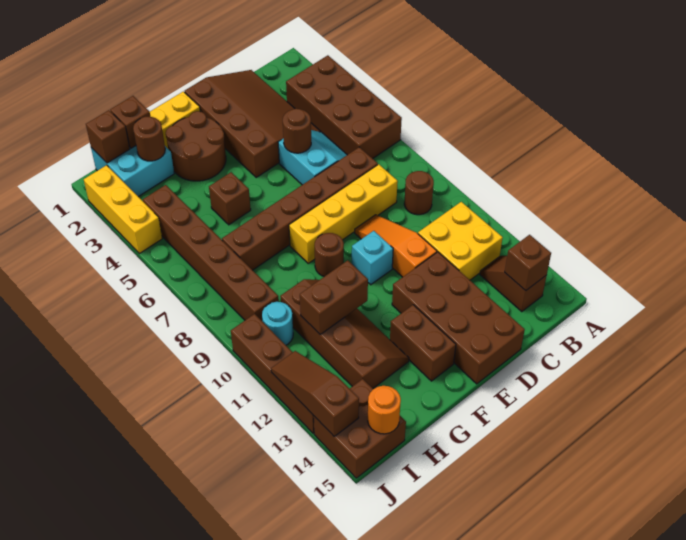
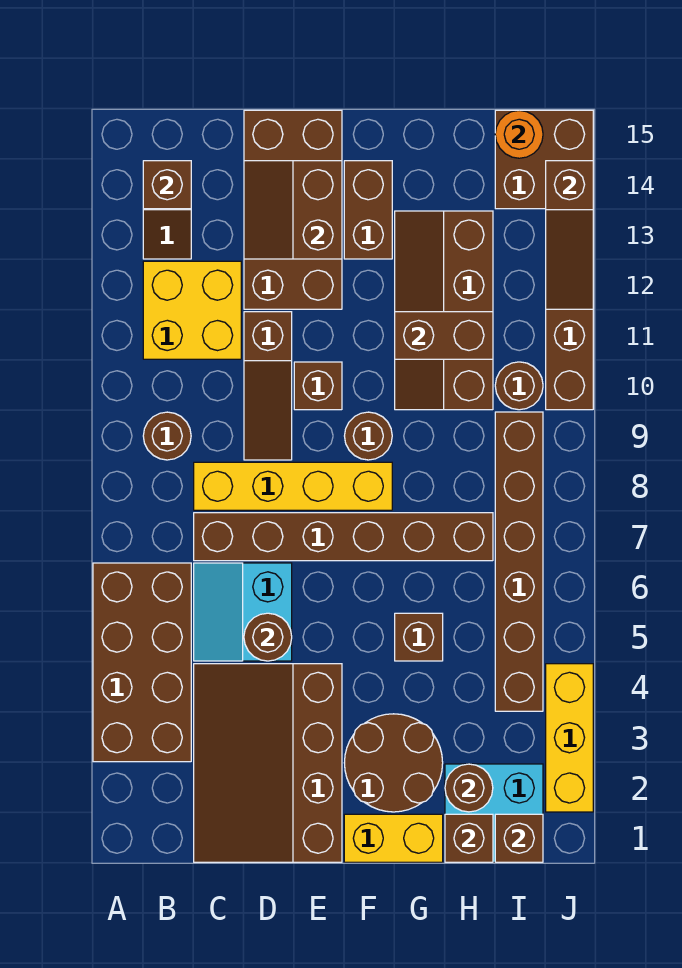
orange slope D9:D11 level 1 top 11 -> brown slope D9:D11 level 1 top 11
none -> brown slope D13:E14 level 2 top E
cyan brick E10 level 1 -> brown brick E10 level 1
cyan round brick I10 level 1 -> brown round brick I10 level 1

